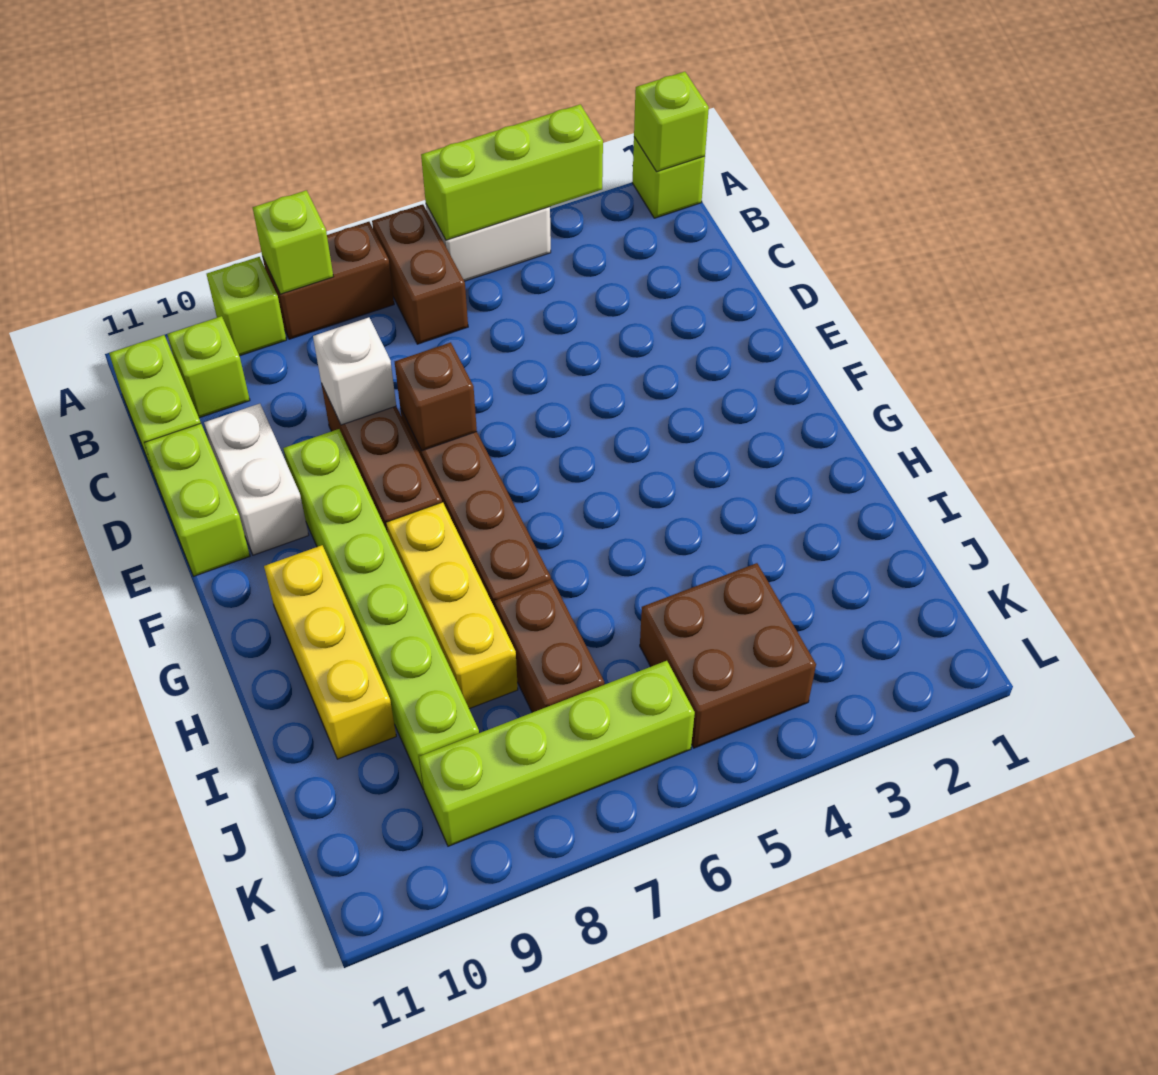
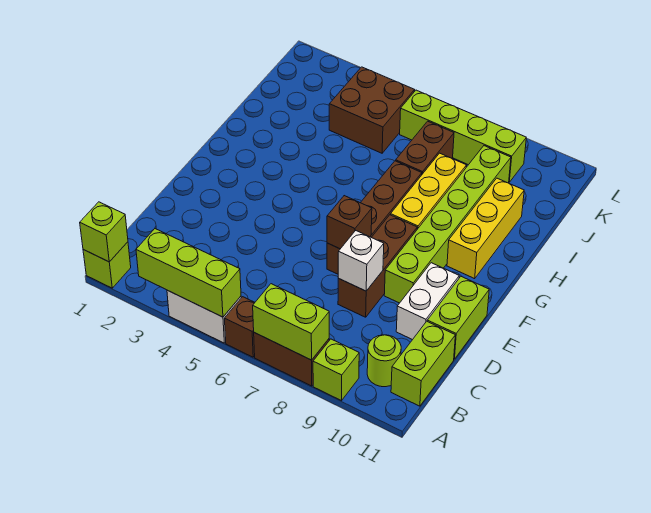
brown brick A6:B6 level 1 -> brown brick A6 level 1
lime brick A8 level 2 -> lime brick A7:A8 level 2
lime brick B10 level 1 -> lime round brick B10 level 1

